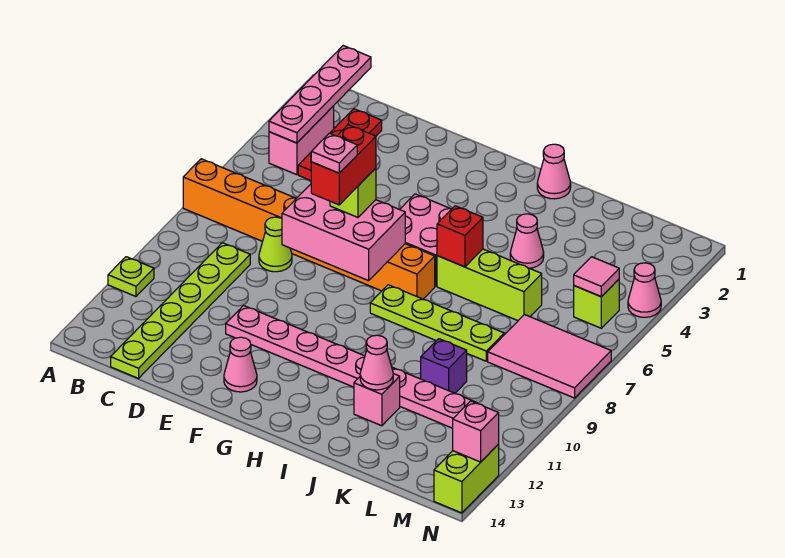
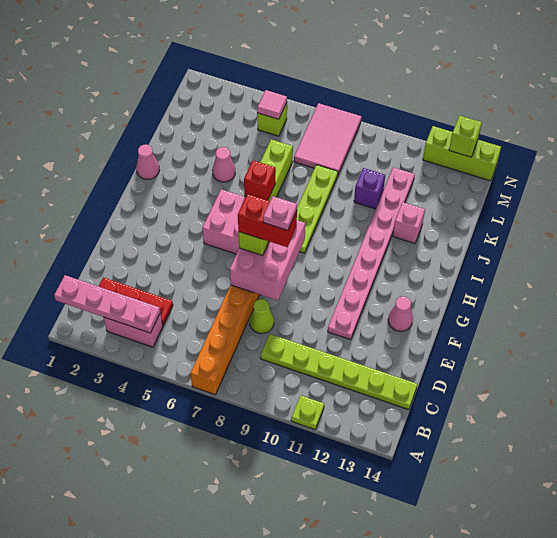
pink cone J12 level 2 -> none
pink cone N4 level 1 -> none
lime brick N13:N14 level 1 -> lime brick N12:N14 level 1
pink brick N13 level 2 -> lime brick N13 level 2

